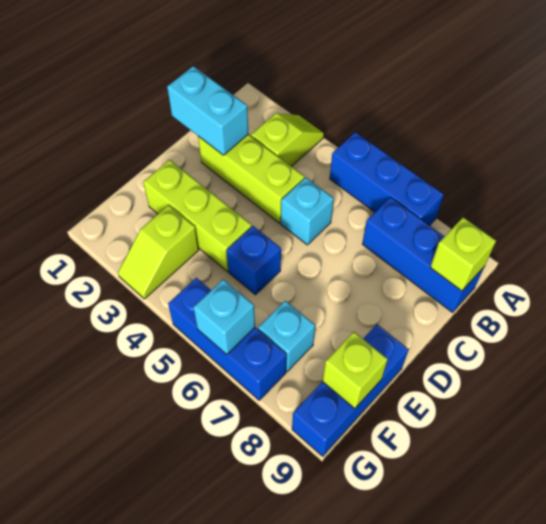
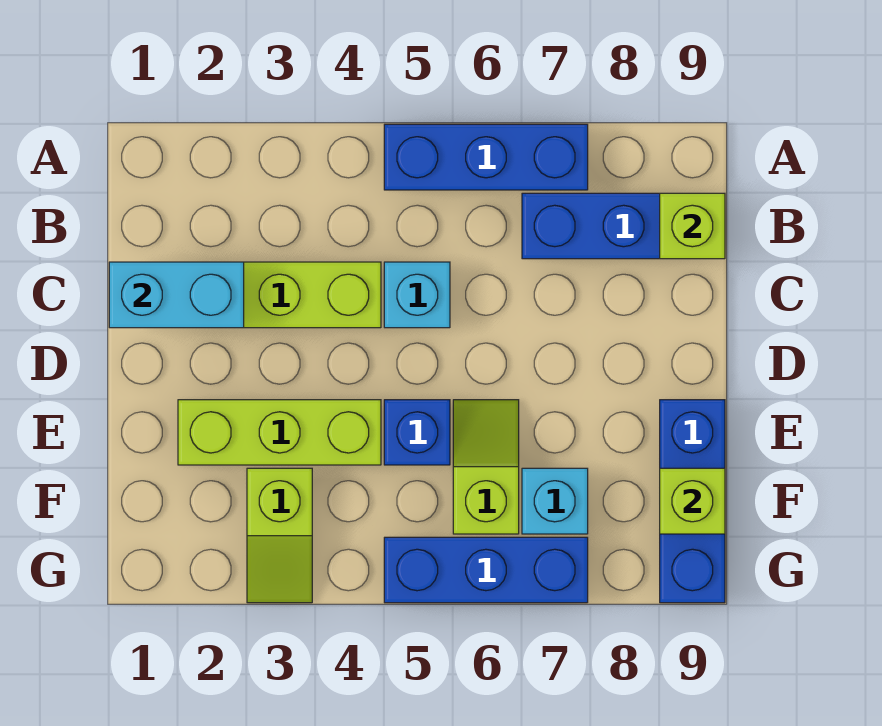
lime slope A3:B3 level 1 top B -> lime slope E6:F6 level 1 top F
cyan brick G6 level 2 -> none

